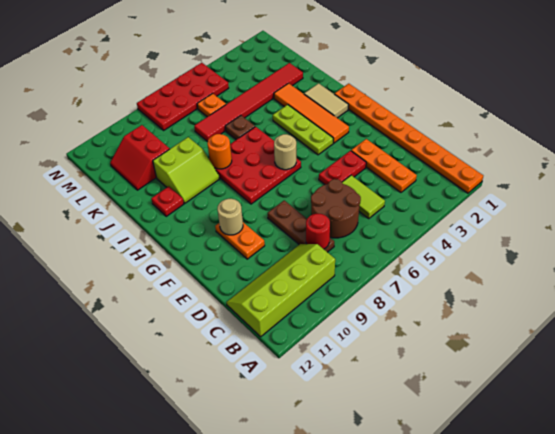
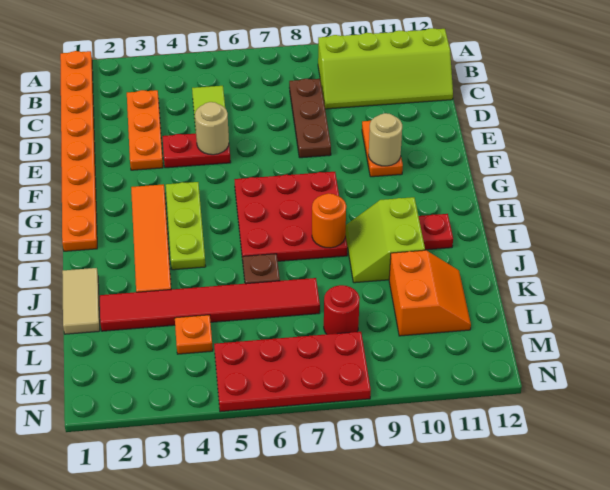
brown round brick C6:D7 level 1 -> none
red round brick C8 level 2 -> red round brick L8 level 1
tan round brick G6 level 2 -> tan round brick E5 level 2
tan tile H2:I2 level 1 -> tan tile J1:K1 level 1
lime slope I9:J10 level 1 top J -> lime slope I9:J10 level 1 top 10
red slope K10:L11 level 1 top 10 -> orange slope K10:L11 level 1 top 10
orange plate L6 level 1 -> orange plate L4 level 1

